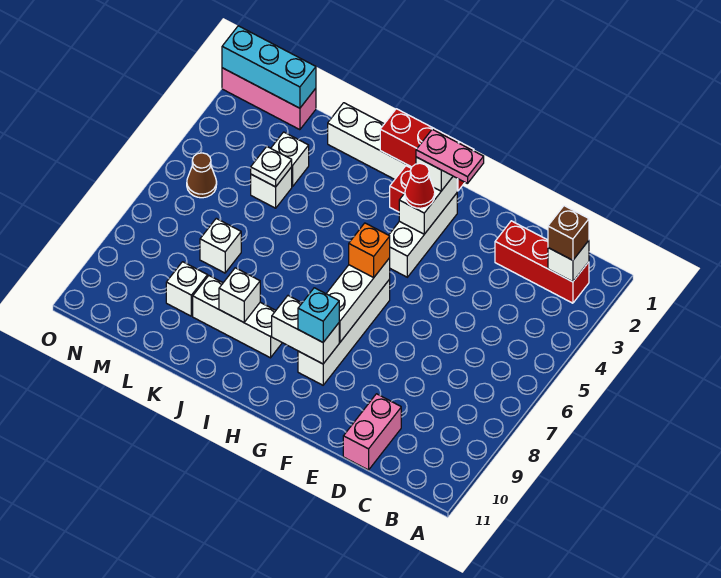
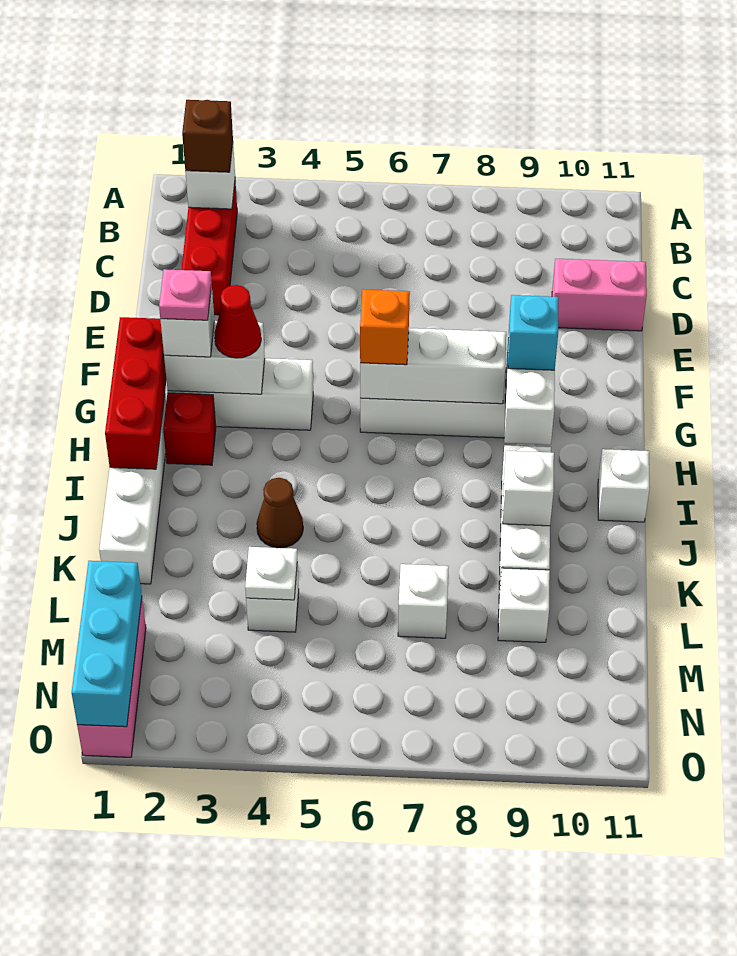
pink plate F2:G2 level 4 -> pink plate G2 level 4
white brick L3 level 1 -> white brick I11 level 1
brown cone N5 level 1 -> brown cone J4 level 1

